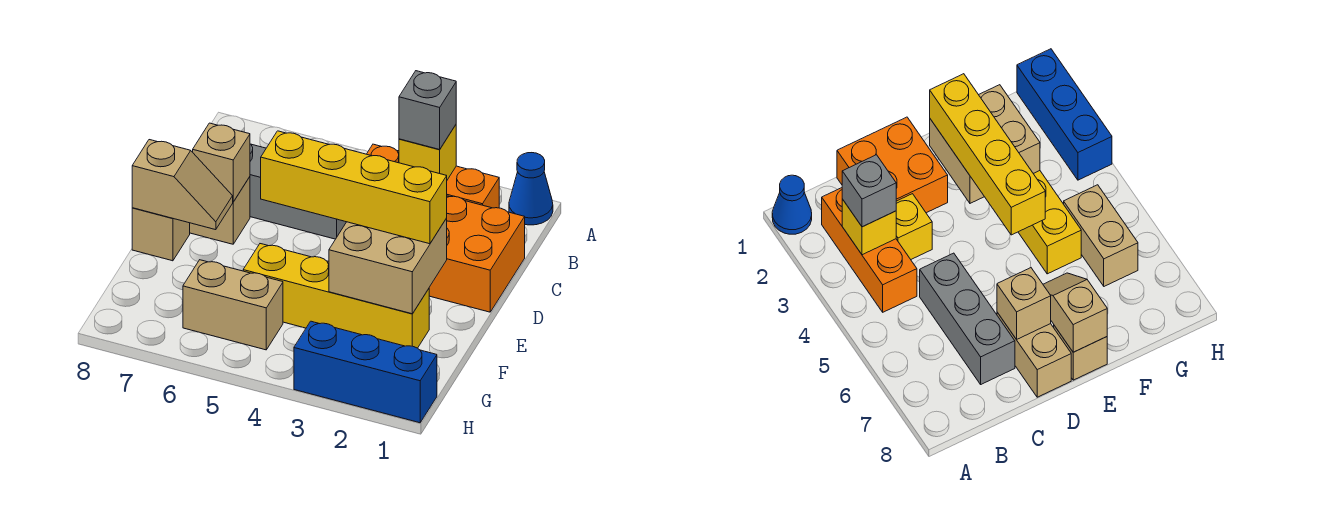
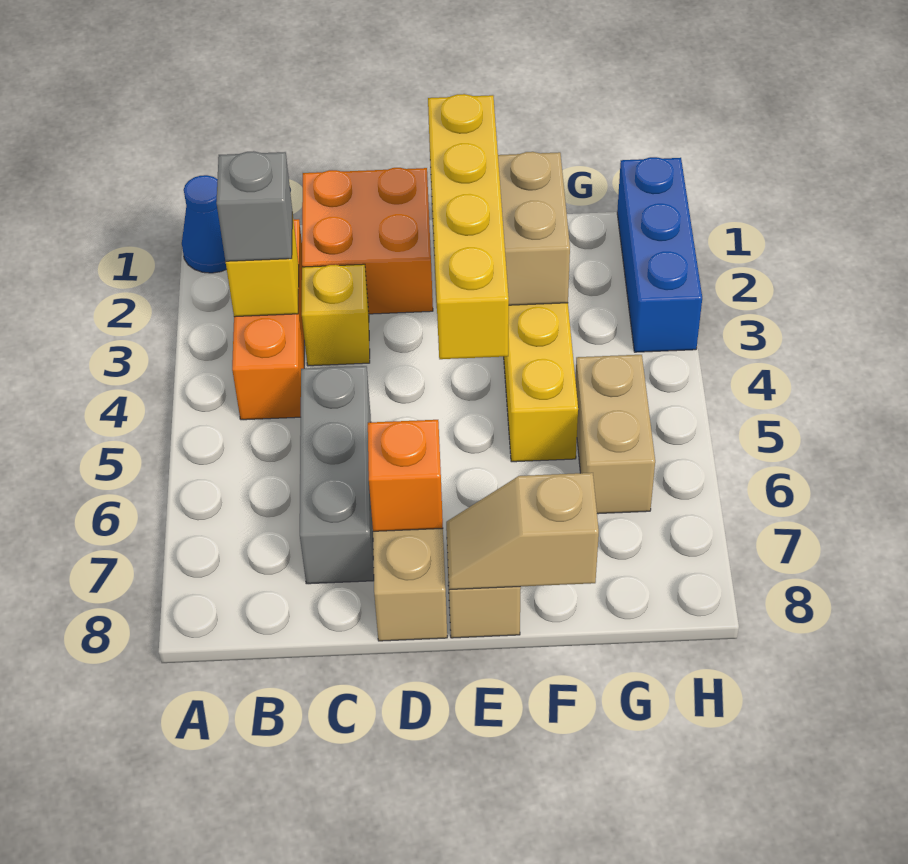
tan brick D7 level 2 -> orange brick D7 level 2
tan slope E7:E8 level 2 top 8 -> tan slope E8:F8 level 2 top F

